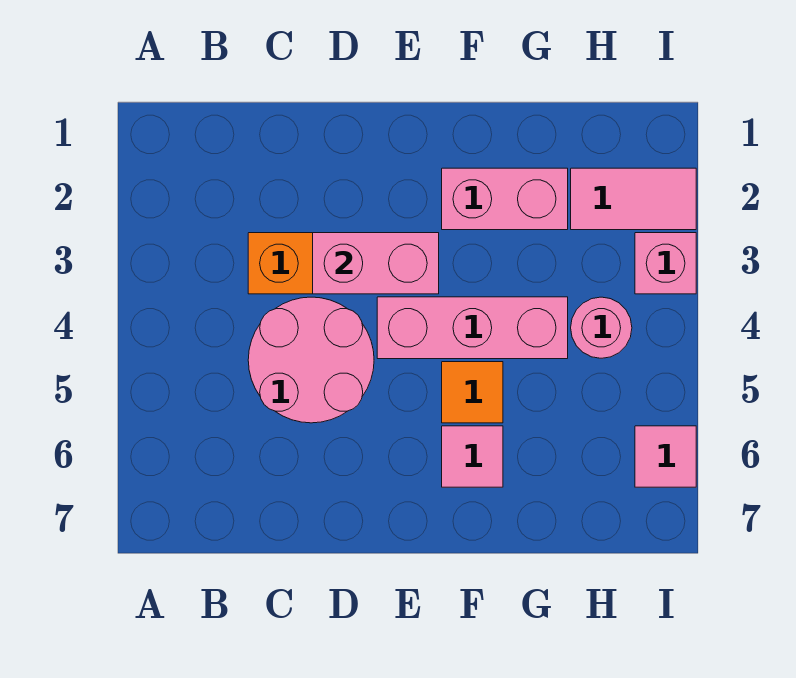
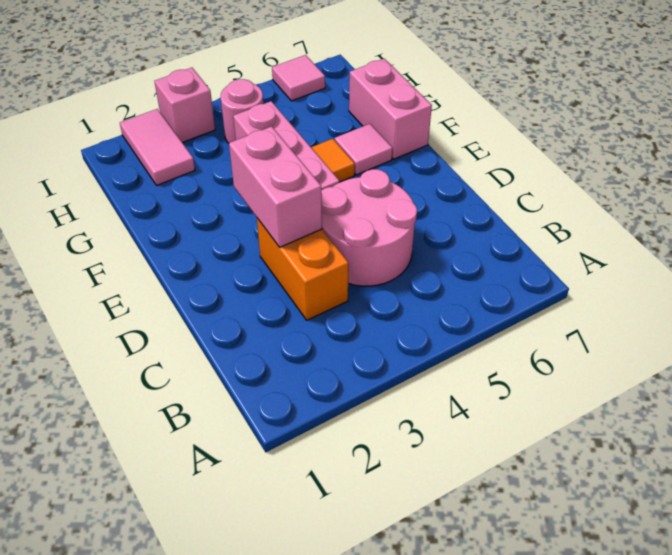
pink brick F2:G2 level 1 -> pink brick F7:G7 level 1

